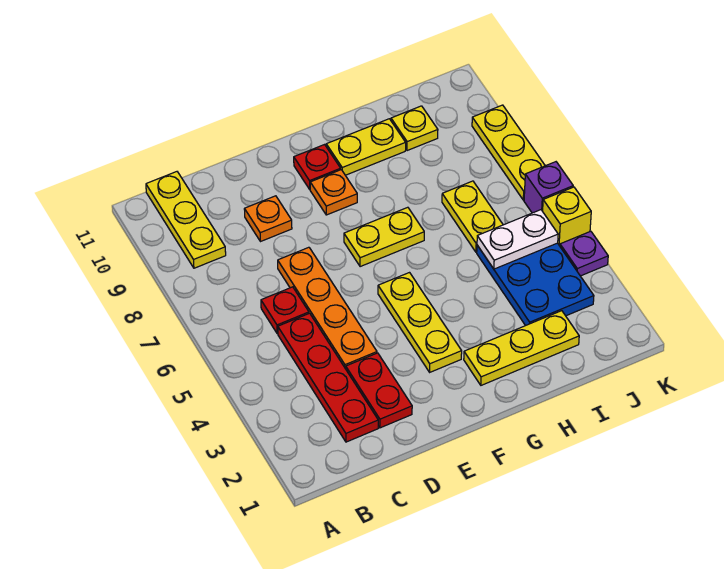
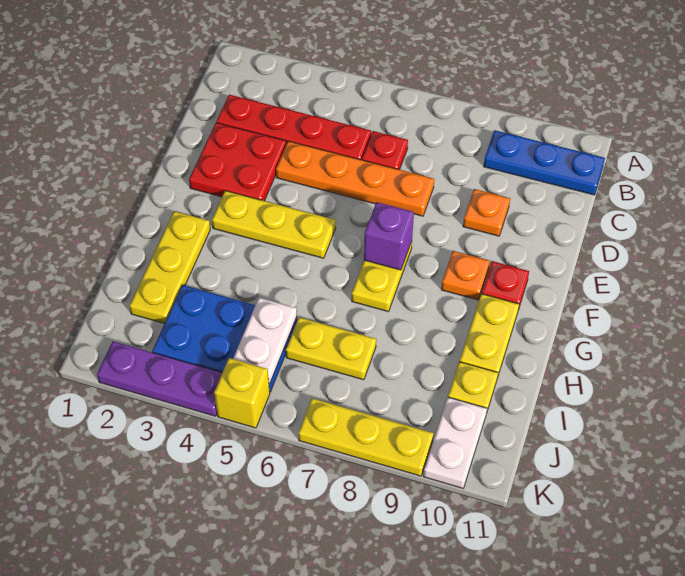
yellow plate B9:B11 level 1 -> blue plate B9:B11 level 1
red plate D2:D3 level 1 -> red plate D2:E3 level 1
none -> white plate J10:K10 level 1
purple plate K4 level 1 -> purple plate K2:K4 level 1
purple brick K6 level 1 -> purple brick F7 level 2

